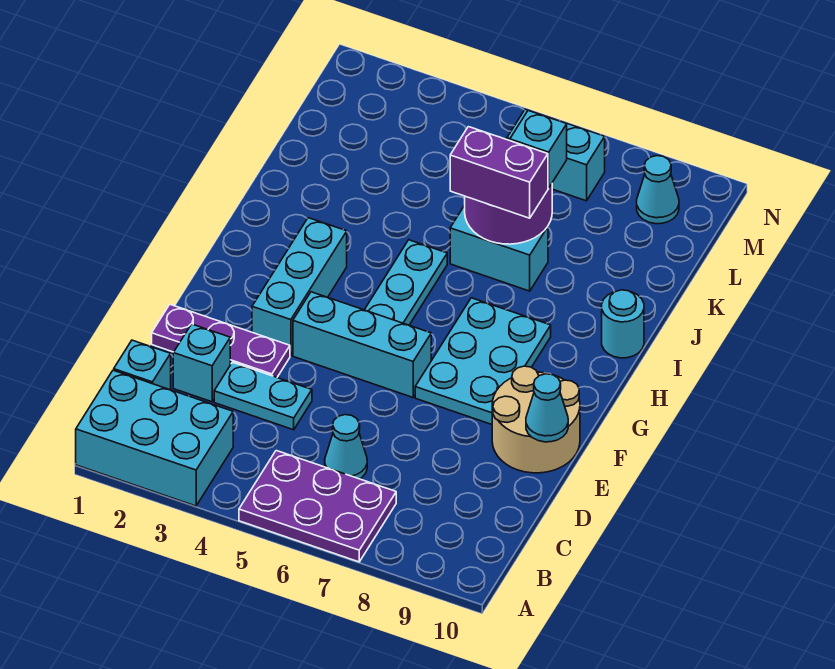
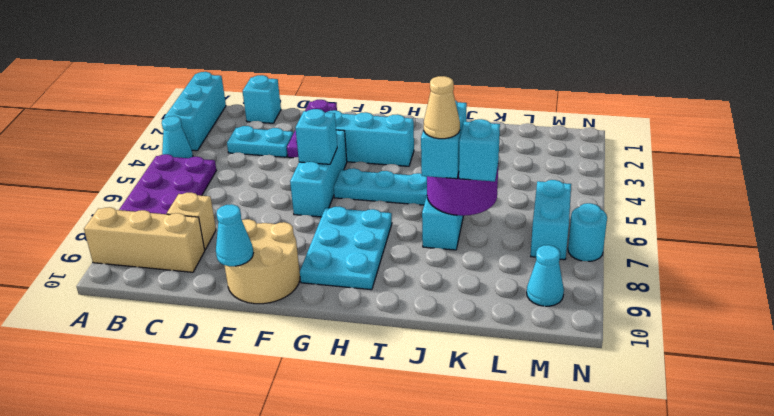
cyan brick A1:B3 level 1 -> cyan brick A1:A3 level 1
none -> tan brick A9:C9 level 1
cyan cone C6 level 1 -> cyan cone A4 level 1
none -> tan brick C8 level 1
cyan brick D2 level 1 -> cyan brick F5 level 2
cyan plate D3:D4 level 1 -> cyan plate C3:D3 level 1
cyan plate F7:H8 level 1 -> cyan plate G7:H9 level 1
cyan round brick I10 level 1 -> cyan round brick N7 level 1
purple brick J6:J7 level 3 -> cyan brick J6:J7 level 3
none -> tan cone J7 level 4

